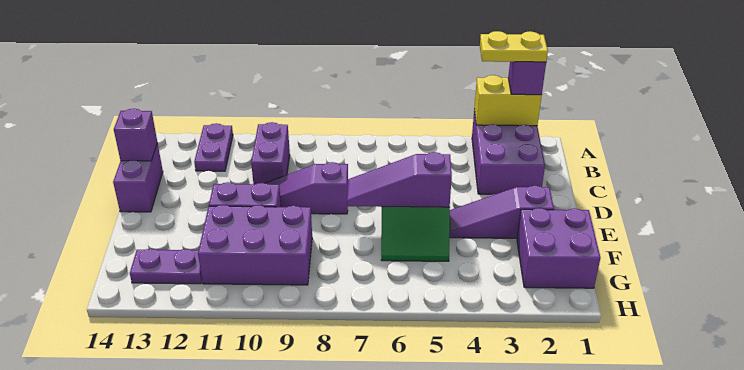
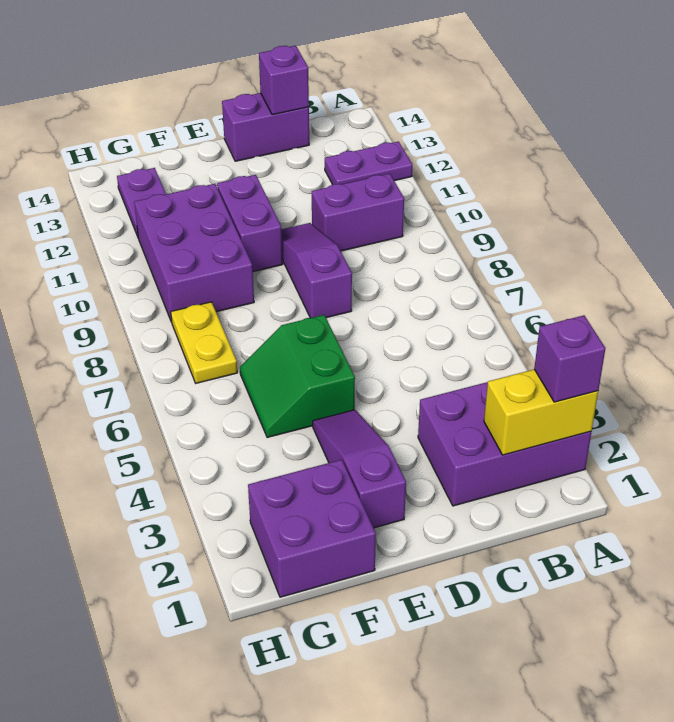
yellow brick A2:A3 level 2 -> yellow brick A2:B2 level 2
yellow plate A2:A3 level 4 -> yellow plate G7:G8 level 1
purple slope E5:E7 level 2 top 5 -> none

